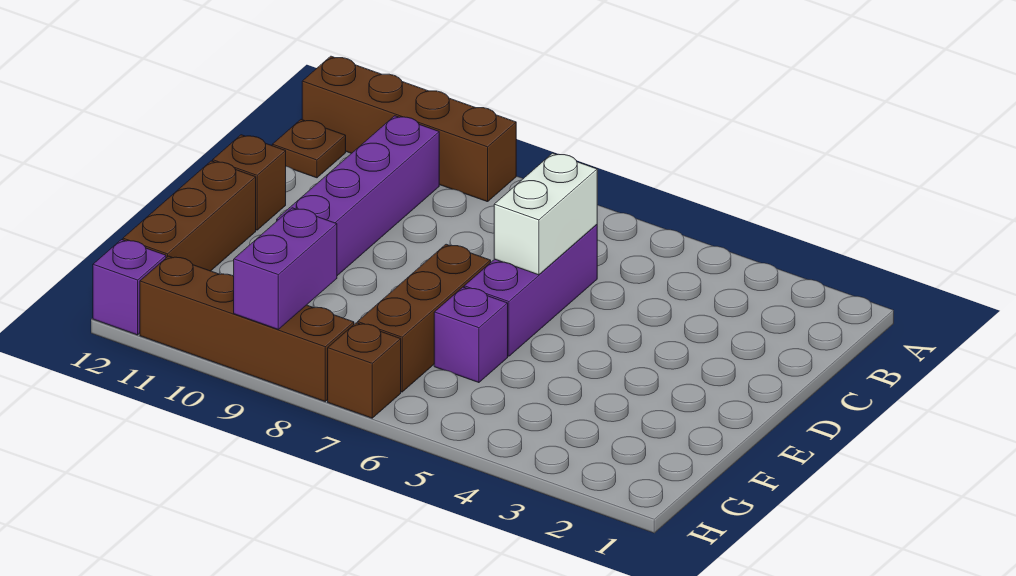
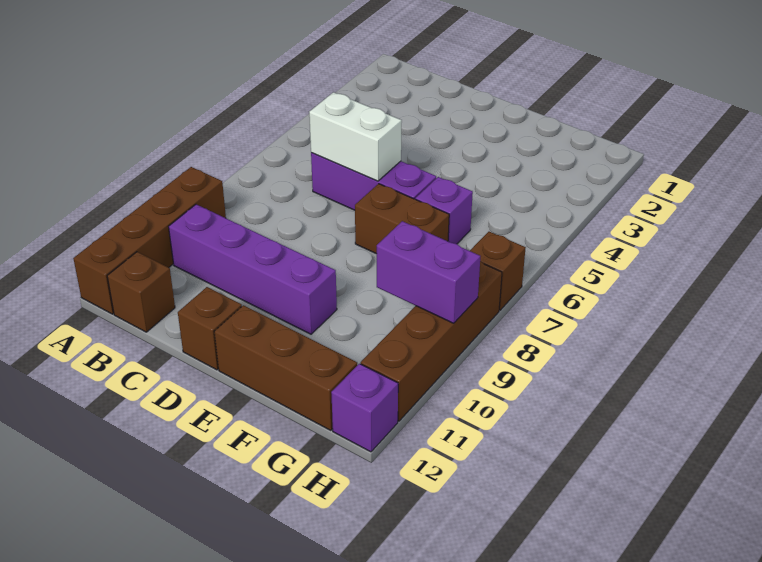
brown plate B12 level 1 -> brown brick B12 level 1
brown brick E7:G7 level 1 -> brown brick E7:F7 level 1

